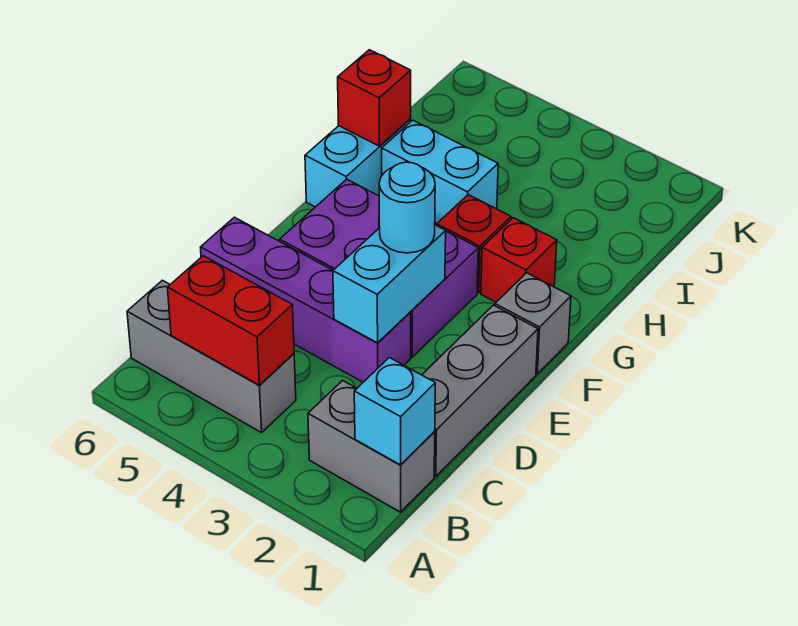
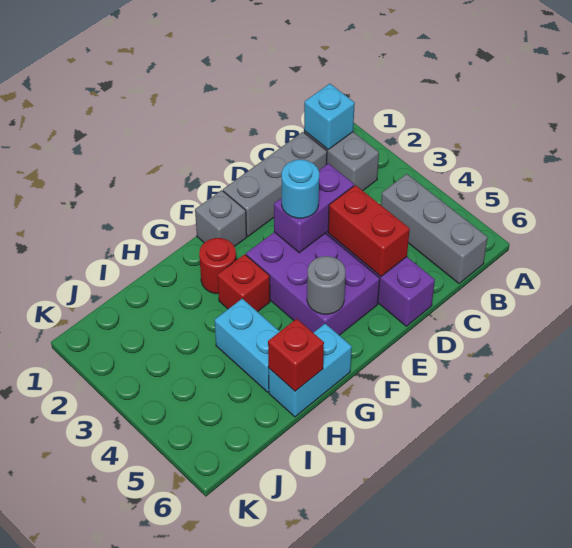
red brick B4:B5 level 2 -> red brick D4:D5 level 2
cyan brick D3:E3 level 2 -> purple brick D3:E3 level 2
none -> grey round brick F5 level 2
red brick G2 level 1 -> red round brick G2 level 1

